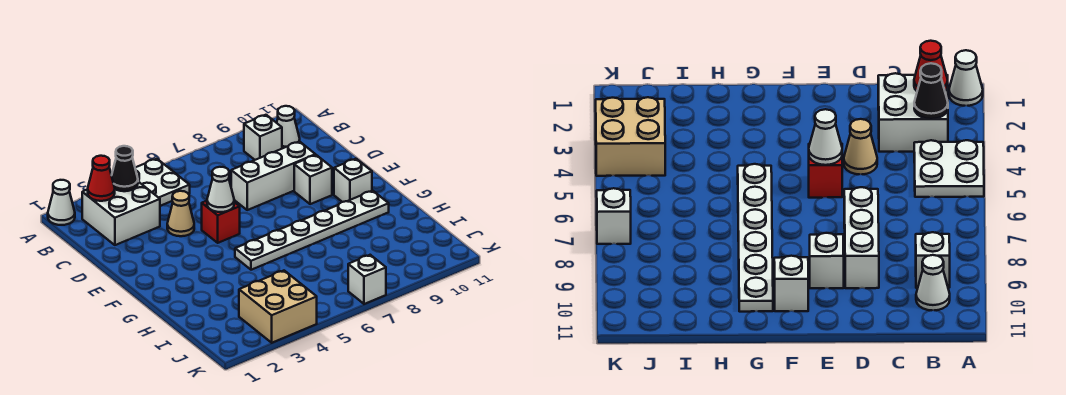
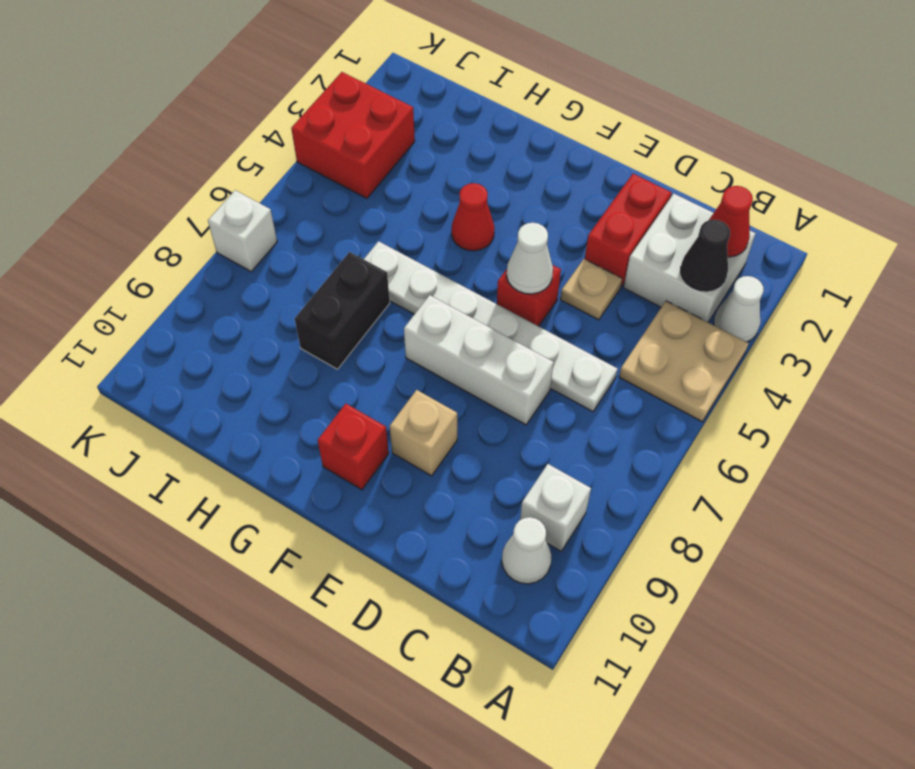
white cone A1 level 1 -> white cone A3 level 1
white plate A4:B5 level 1 -> tan plate A4:B5 level 1
none -> red brick D2:D3 level 1
tan cone D4 level 1 -> tan plate D4 level 1
white brick D7:D9 level 1 -> white brick D7:F7 level 1
white brick E9 level 1 -> tan brick E9 level 1
white brick F10 level 1 -> red brick F10 level 1
none -> red cone G4 level 1
white plate G5:G10 level 1 -> white plate C6:H6 level 1
none -> black brick H7:H8 level 1
tan brick J3:K4 level 1 -> red brick J3:K4 level 1

